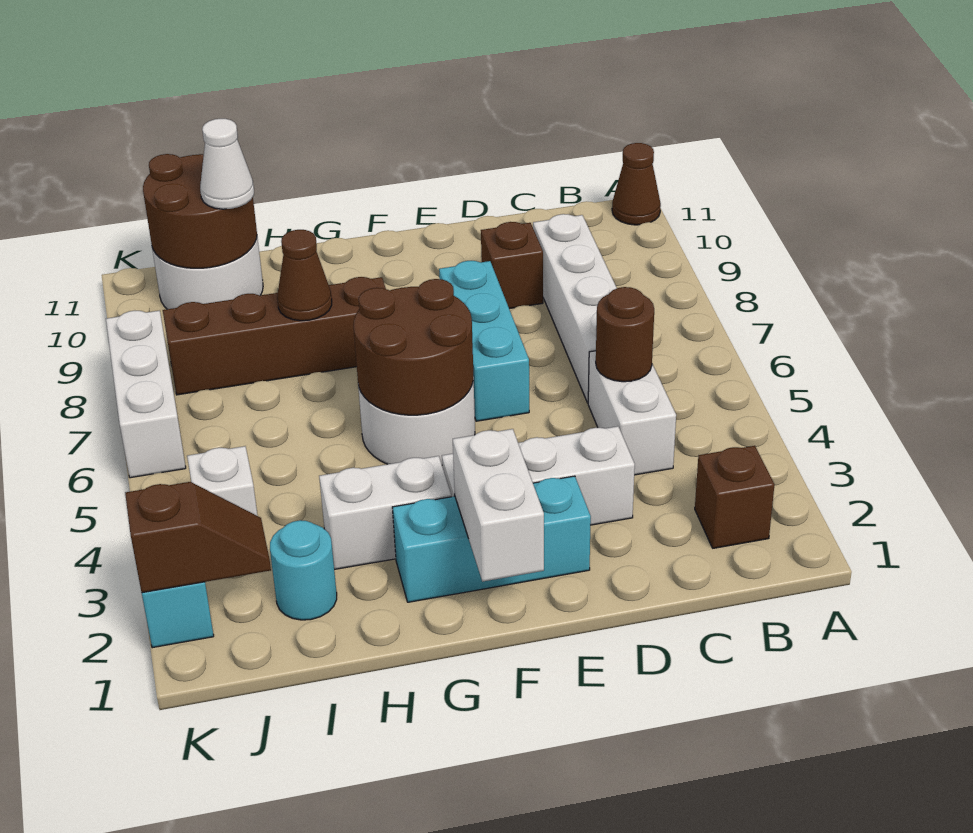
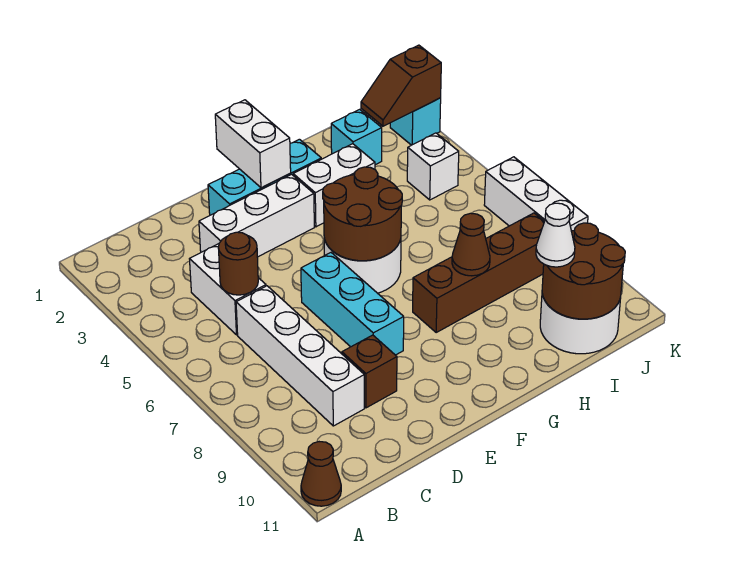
brown brick B2 level 1 -> none
cyan round brick I2 level 1 -> cyan brick I2 level 1

